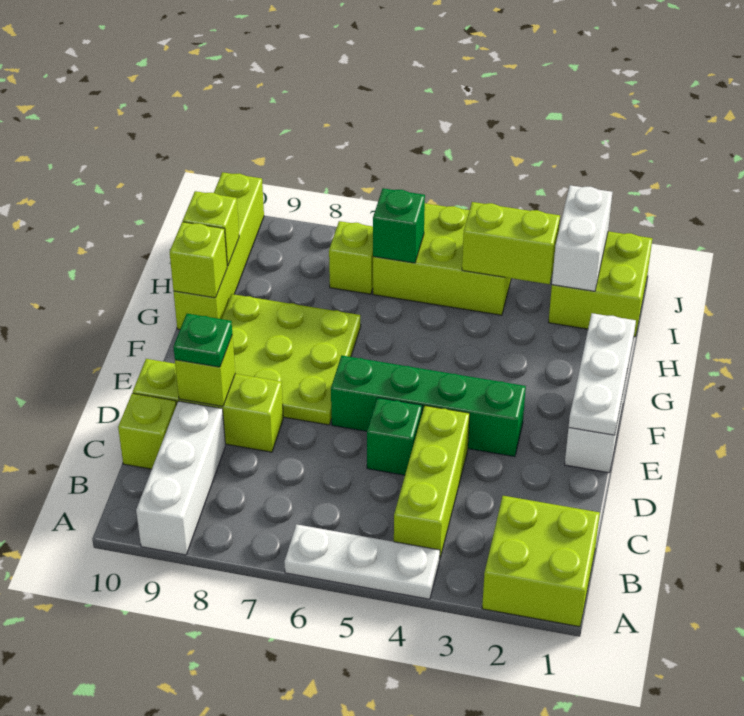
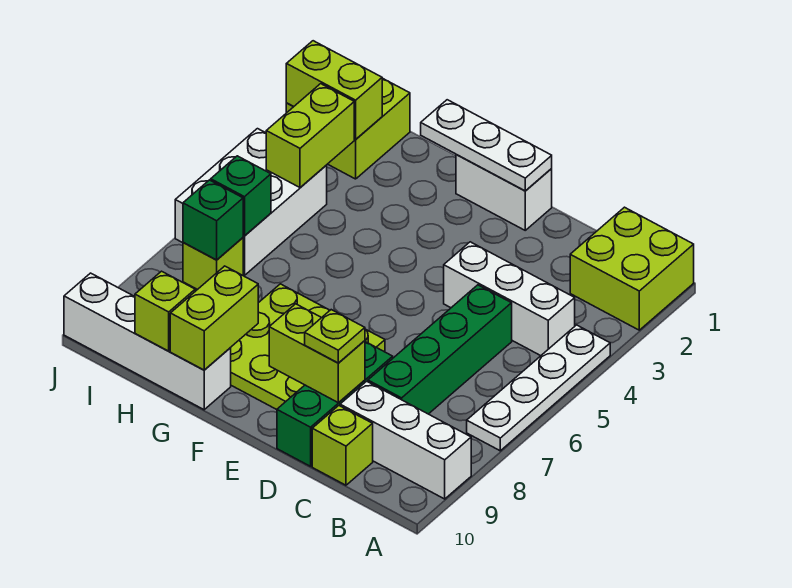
white plate A4:A6 level 1 -> white plate A4:A7 level 1
lime brick B4:D4 level 1 -> white brick B4:D4 level 1
green brick D5 level 1 -> green brick I7 level 2
lime brick D8:D10 level 1 -> green brick D8:D10 level 1
lime brick D9 level 2 -> lime brick D9:E9 level 2
green plate D9 level 3 -> lime plate D9 level 3
green brick E3:E6 level 1 -> green brick C5:C8 level 1
lime brick G10:J10 level 1 -> white brick G10:J10 level 1
lime brick G10 level 2 -> lime brick G9:G10 level 2
white brick I2:J2 level 2 -> lime brick I2:J2 level 2
lime brick I4:J6 level 1 -> white brick I4:J6 level 1

